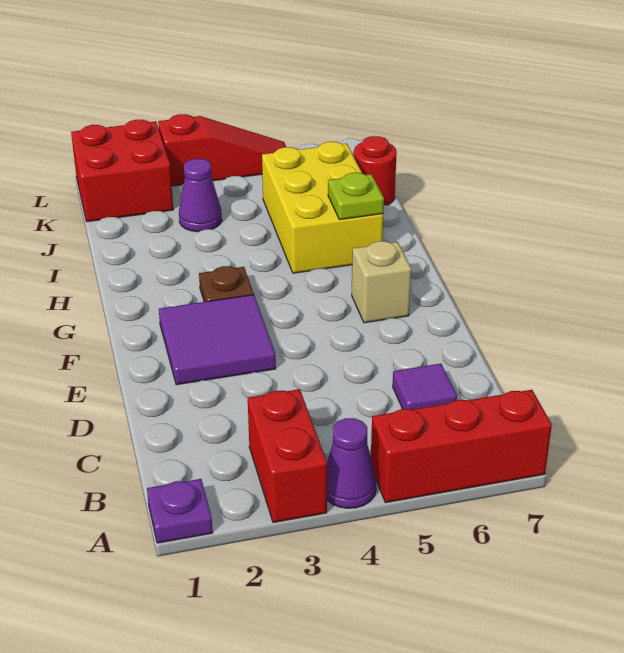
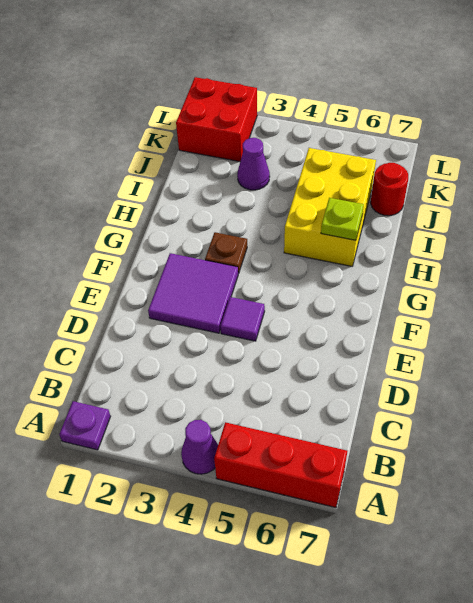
red brick A3:B3 level 1 -> none
purple tile C6 level 1 -> purple tile E4 level 1
tan brick F6 level 1 -> none
red slope L3:L5 level 1 top 3 -> none

